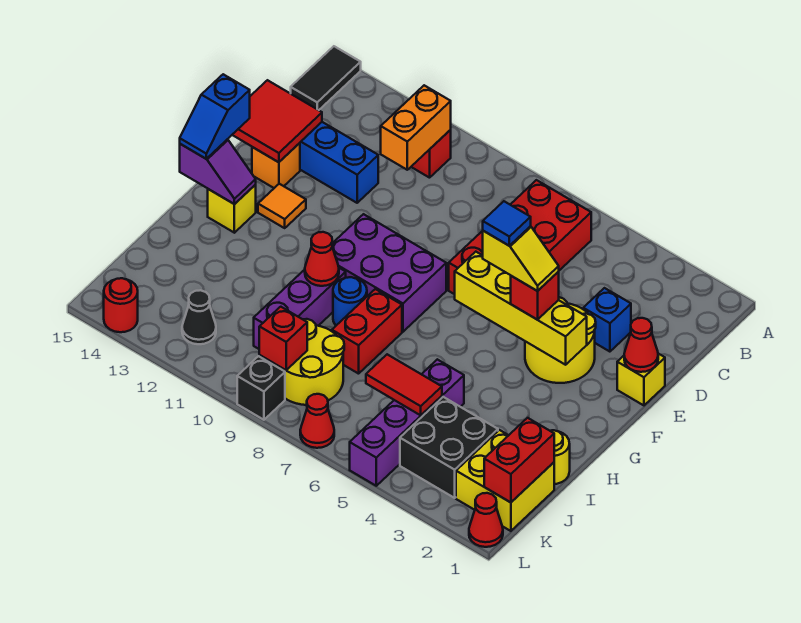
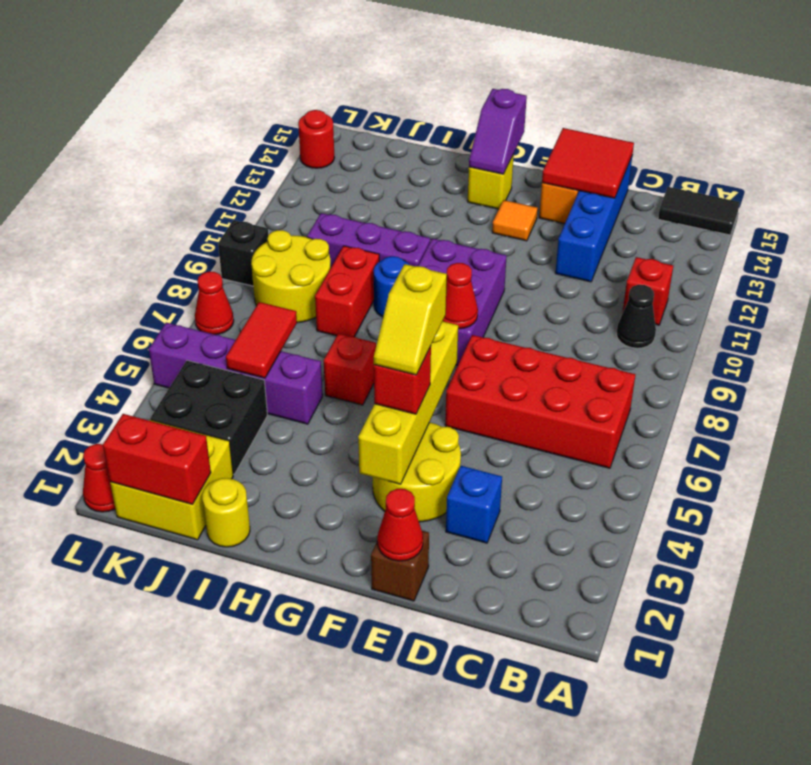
orange brick B11:C11 level 2 -> none
yellow brick E1 level 1 -> brown brick E1 level 1
blue tile F5 level 5 -> none
blue slope F15:G15 level 3 top F -> none
red brick H8:I8 level 1 -> red brick I8:I9 level 1
red cone H10 level 2 -> red cone F8 level 2
red brick K9 level 2 -> red brick H6 level 1
black cone K12 level 1 -> black cone B10 level 1

